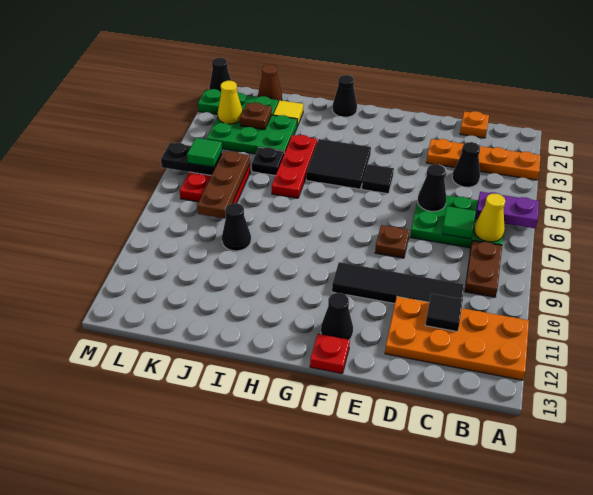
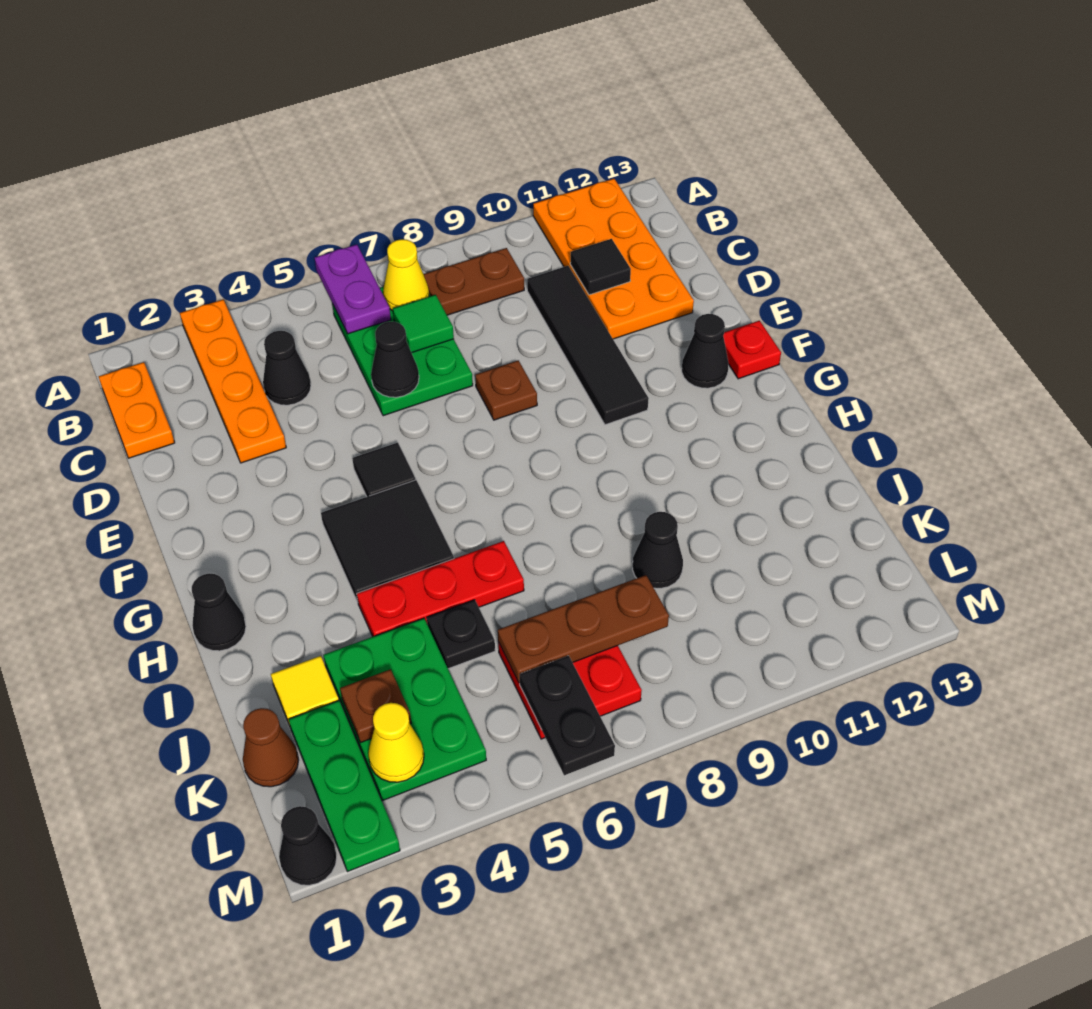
orange plate C1 level 1 -> orange plate B1:C1 level 1
green tile L6 level 3 -> none

